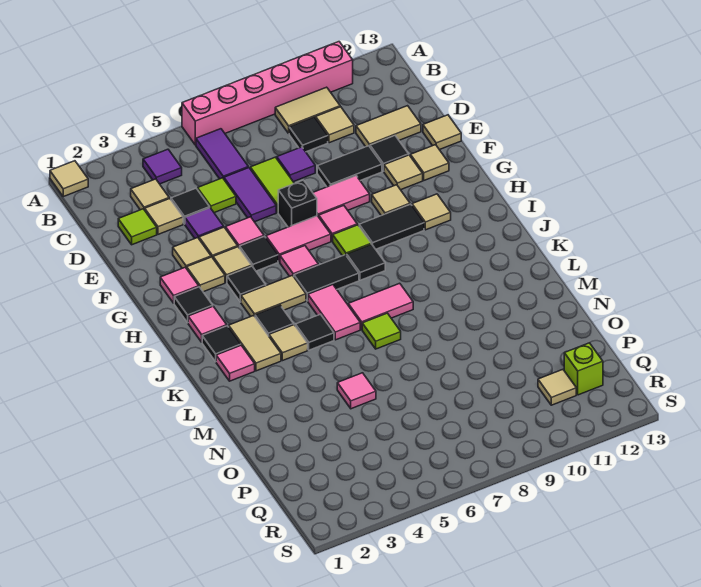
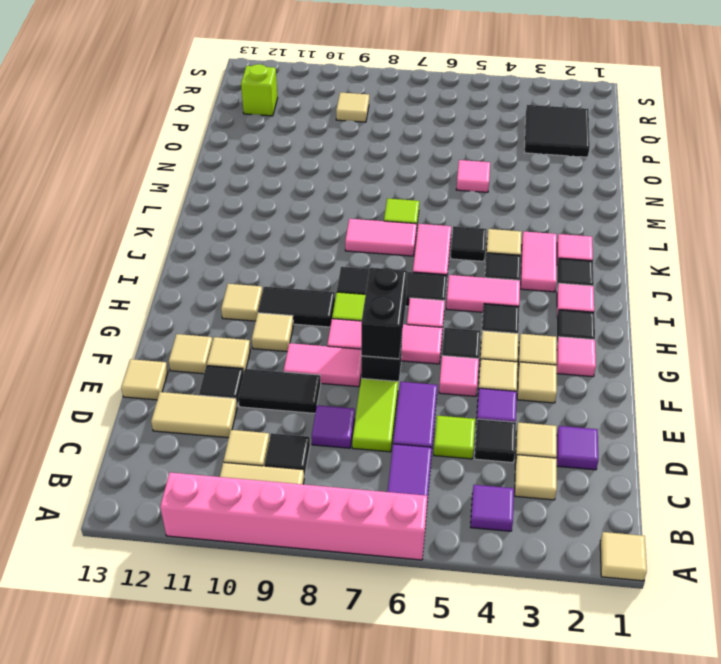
lime tile D2 level 1 -> purple tile D2 level 1
none -> black brick F7:G7 level 2
tan tile I4:I5 level 1 -> pink tile I4:I5 level 1
tan tile J3:K3 level 1 -> pink tile J3:K3 level 1
none -> black tile P2:Q3 level 1
tan tile Q11 level 1 -> tan tile Q9 level 1

